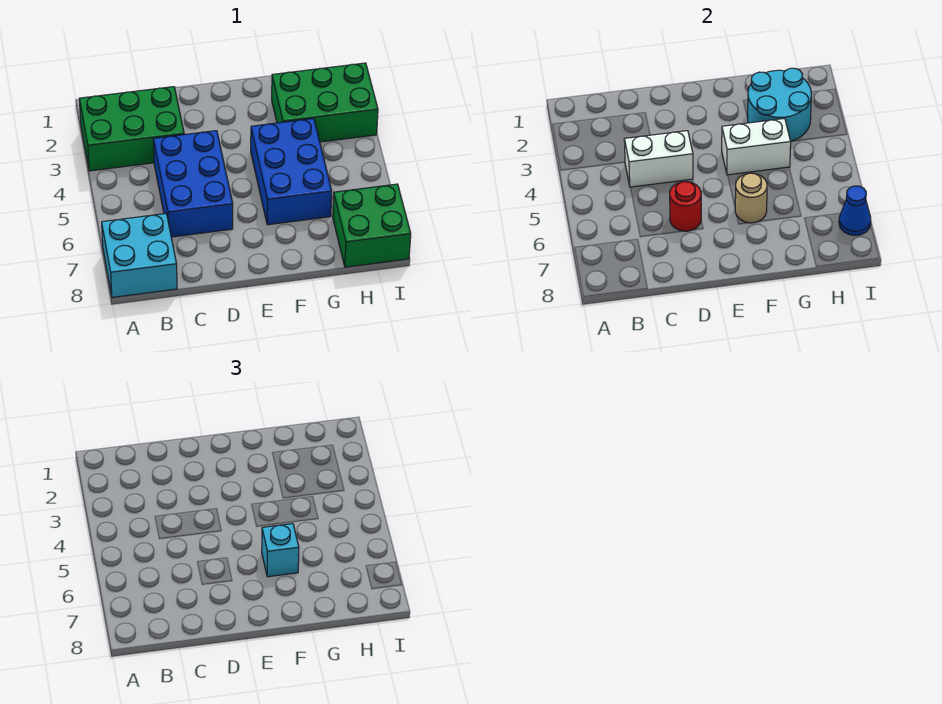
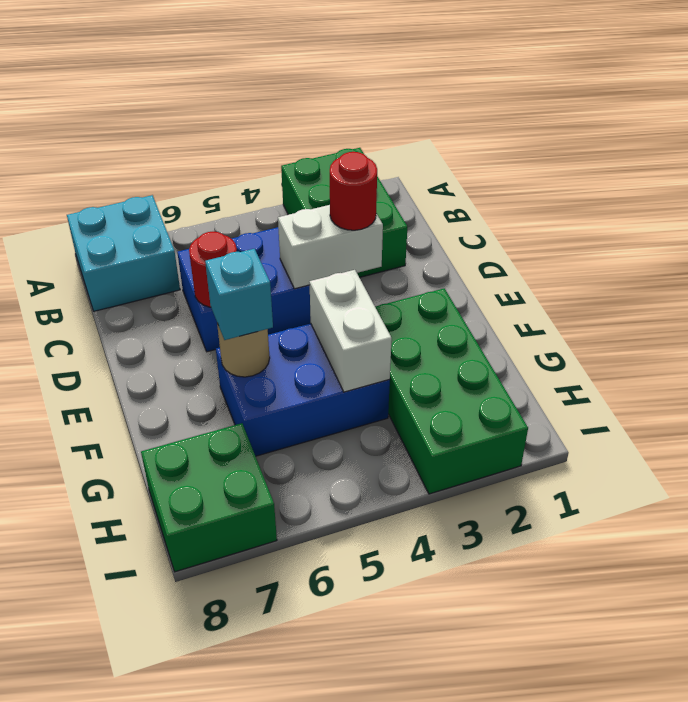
white brick C4:D4 level 2 -> white brick D3:D4 level 2
none -> red round brick D3 level 3
green brick G2:I3 level 1 -> green brick F2:I3 level 1
cyan round brick G2:H3 level 2 -> none
blue cone I7 level 2 -> none

